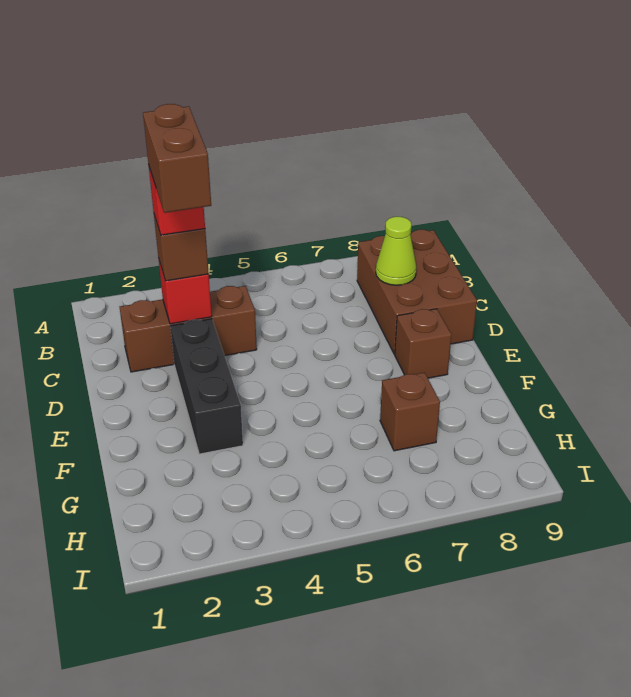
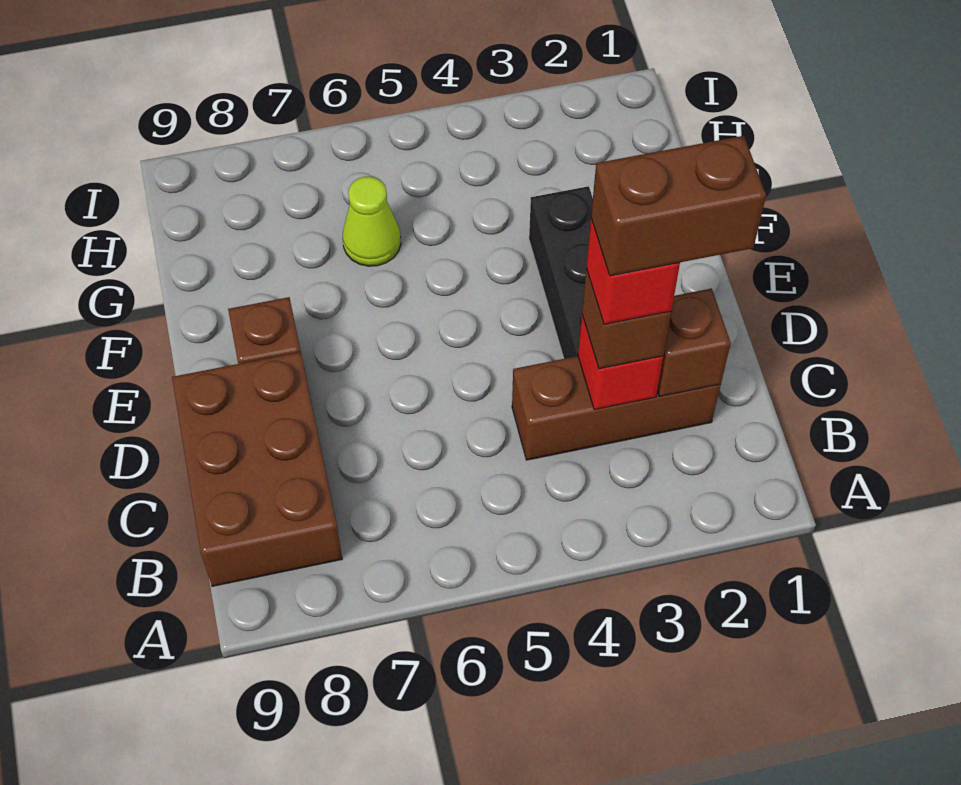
brown brick C3:D3 level 5 -> brown brick C2:C3 level 5
lime cone C8 level 2 -> lime cone G6 level 1
brown brick G7 level 1 -> brown brick C2 level 2

